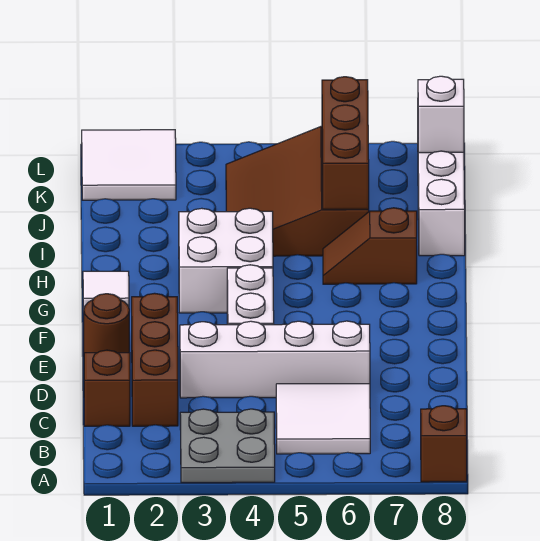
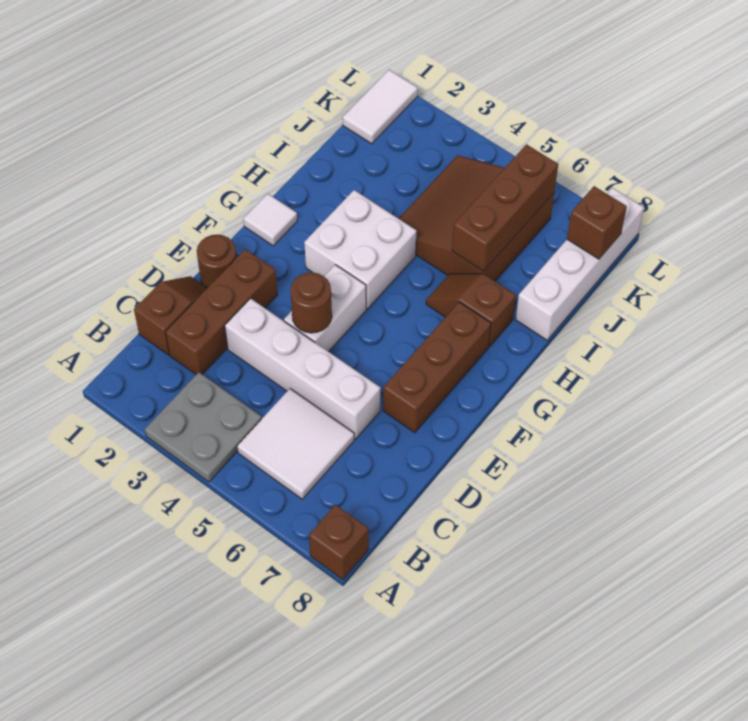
none -> brown round brick E4 level 2
none -> brown brick E7:G7 level 1
white tile K1:L2 level 1 -> white tile K1:L1 level 1
white brick K8 level 2 -> brown brick K8 level 2

